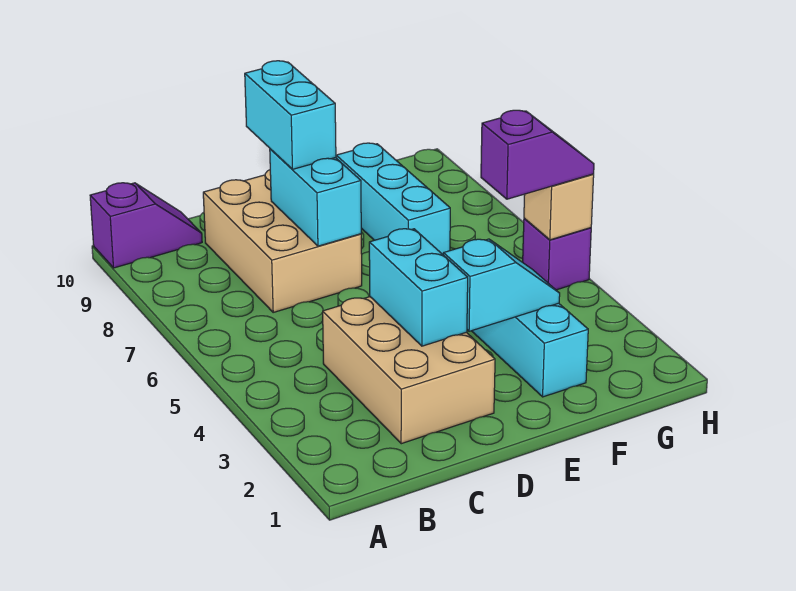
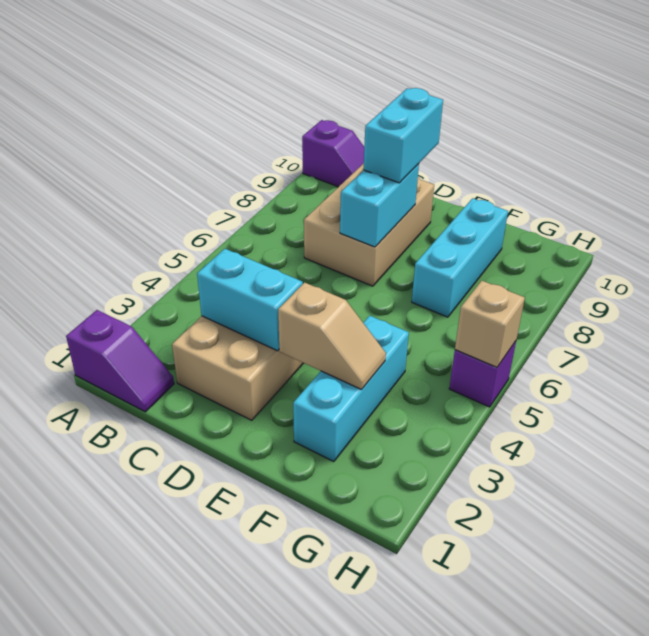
cyan brick D3:D4 level 2 -> cyan brick C3:D3 level 2
cyan slope E3:F3 level 2 top E -> tan slope E3:F3 level 2 top E
purple slope G5:H5 level 3 top G -> purple slope A1:B1 level 1 top A

